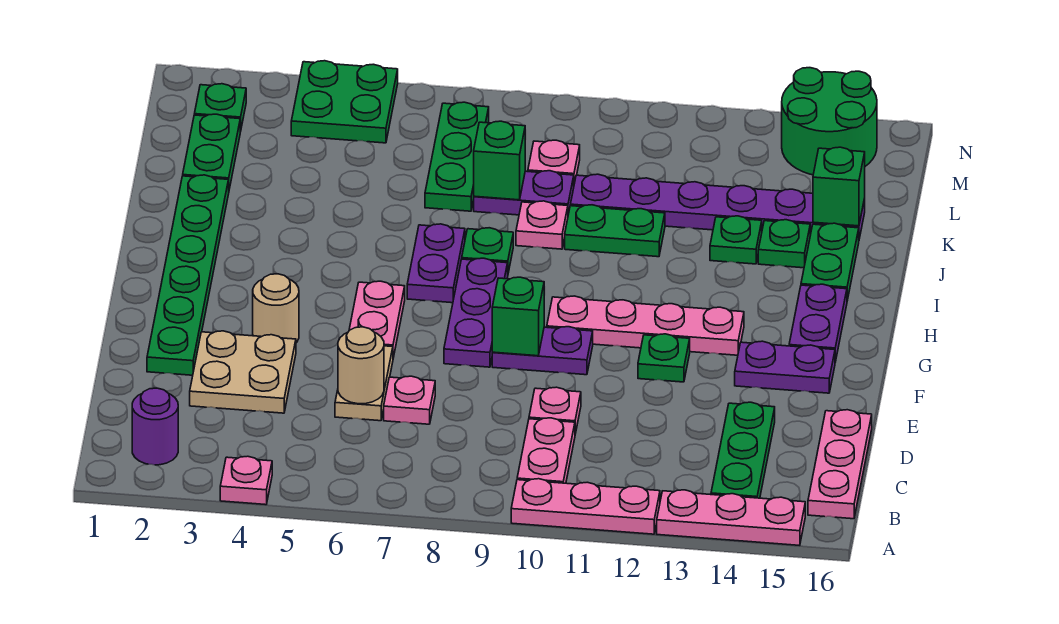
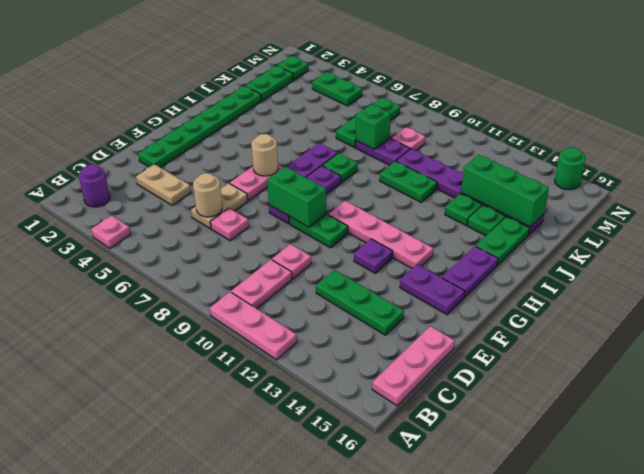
pink plate A13:A15 level 1 -> none
green plate B14:D14 level 1 -> green plate D12:D14 level 1
tan plate D3:E4 level 1 -> tan plate D3:D4 level 1
tan round brick F4 level 1 -> tan round brick G6 level 2
purple plate F9:F10 level 1 -> green plate F9:F10 level 1
green brick F9 level 2 -> green brick F8:F9 level 2
green plate F12 level 1 -> purple plate F12 level 1
pink plate J9 level 1 -> none
green brick K15 level 2 -> green brick K13:K15 level 2
green plate M4:N5 level 1 -> green plate M4:M5 level 1
green round brick M14:N15 level 1 -> green round brick N15 level 1

